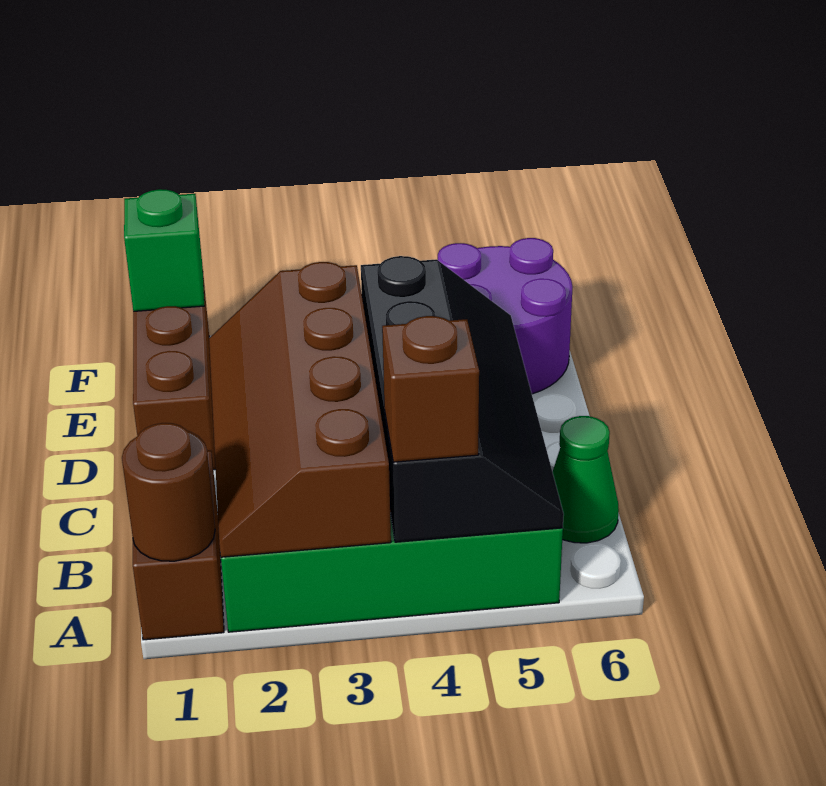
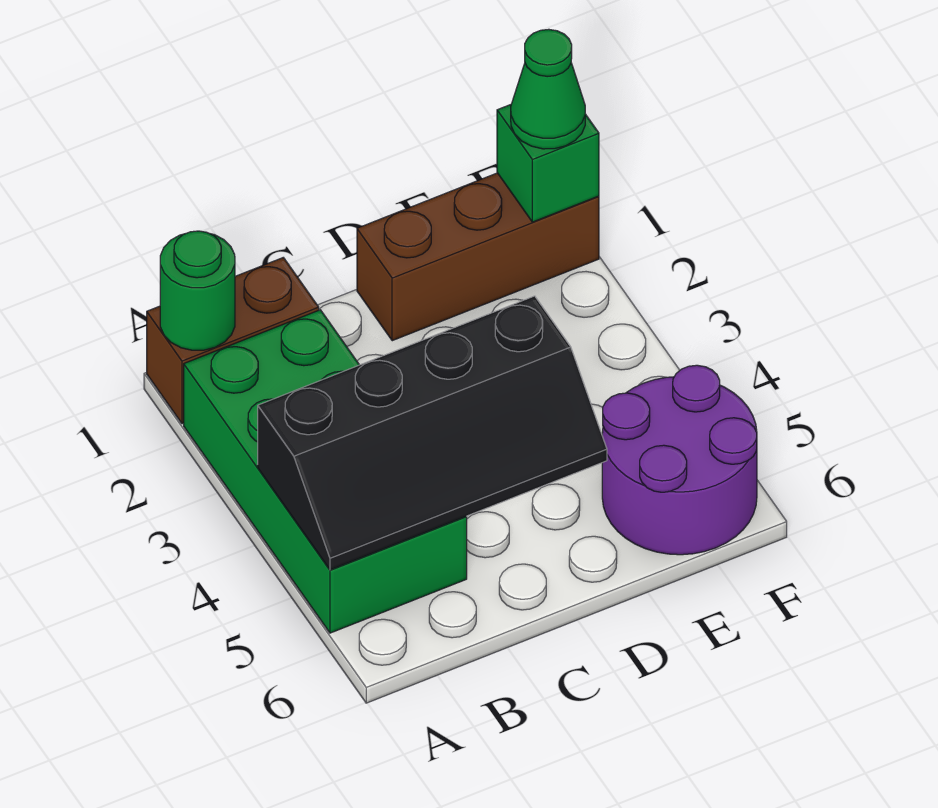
brown round brick A1 level 2 -> green round brick A1 level 2
brown slope A2:D3 level 2 top 3 -> none
brown brick A4 level 3 -> none
green cone B6 level 1 -> green cone F1 level 3

